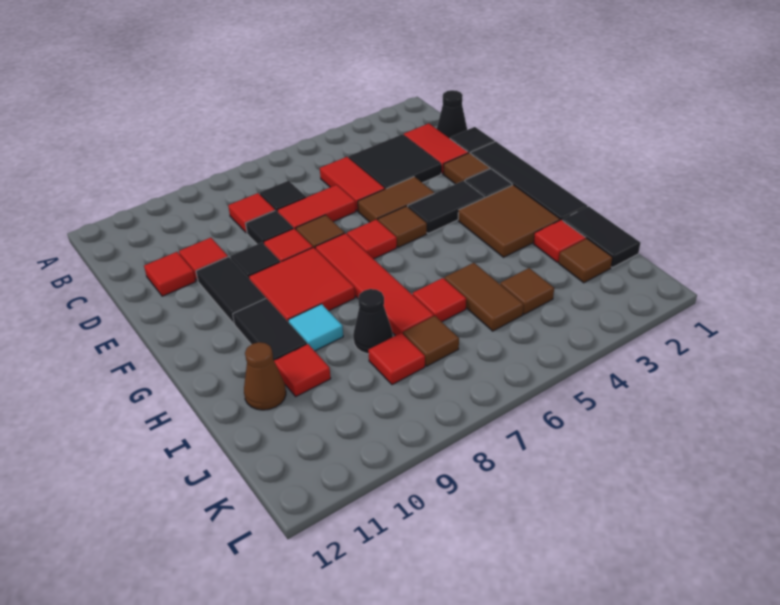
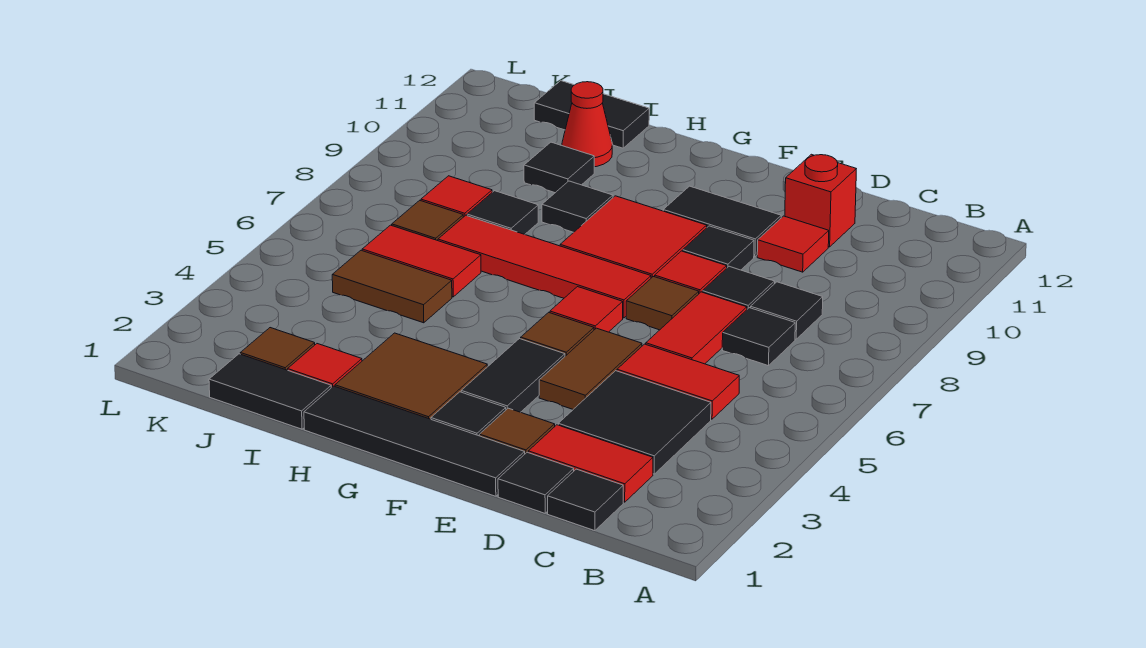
black cone C1 level 1 -> black tile C1 level 1
red tile C8 level 1 -> black tile C8 level 1
red tile D11 level 1 -> red brick D11 level 1
black tile G10:H10 level 1 -> black tile I12:J12 level 1
cyan tile H9 level 1 -> black tile H9 level 1
red tile I6 level 1 -> red tile I6:J6 level 1
black cone I8 level 1 -> black tile I8 level 1
red tile I10 level 1 -> black tile I10 level 1
brown cone I11 level 1 -> red cone I11 level 1
brown tile J4 level 1 -> none

